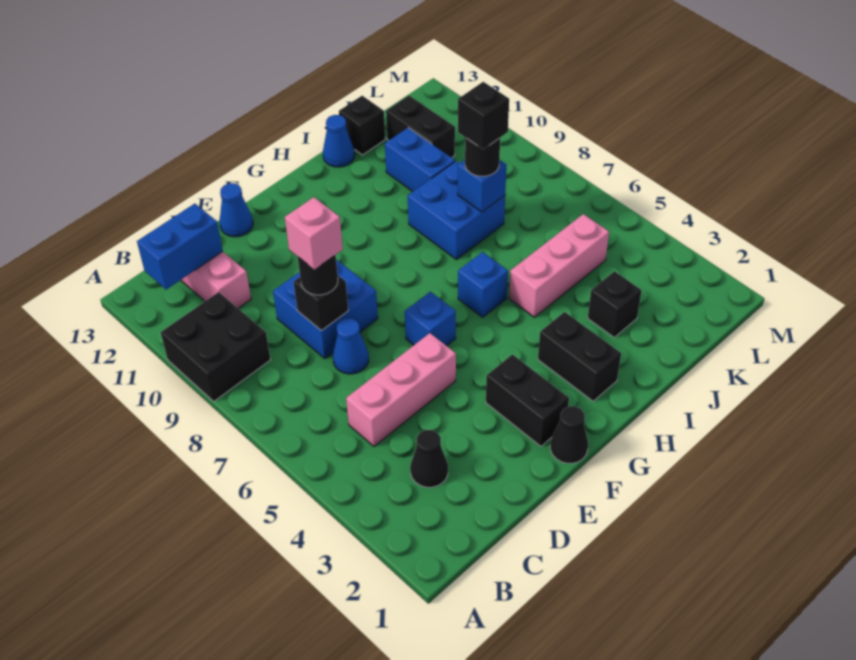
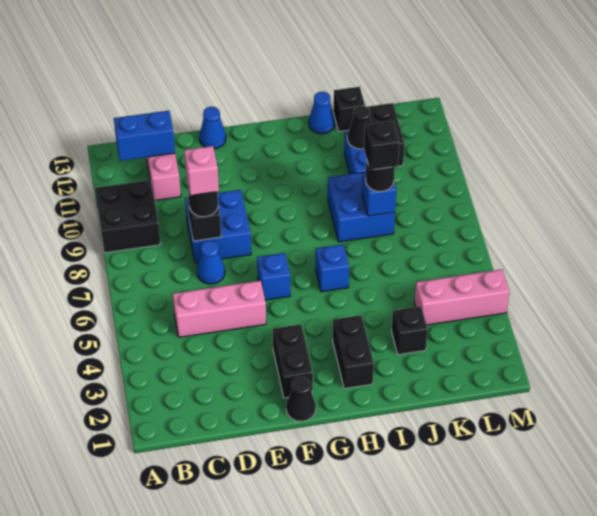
black cone C3 level 1 -> black cone J11 level 2
pink brick I5:K5 level 1 -> pink brick K4:M4 level 1

